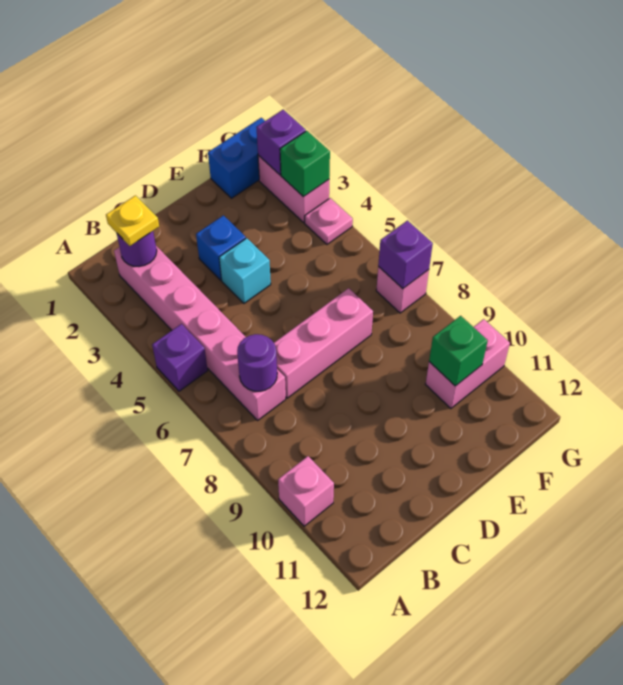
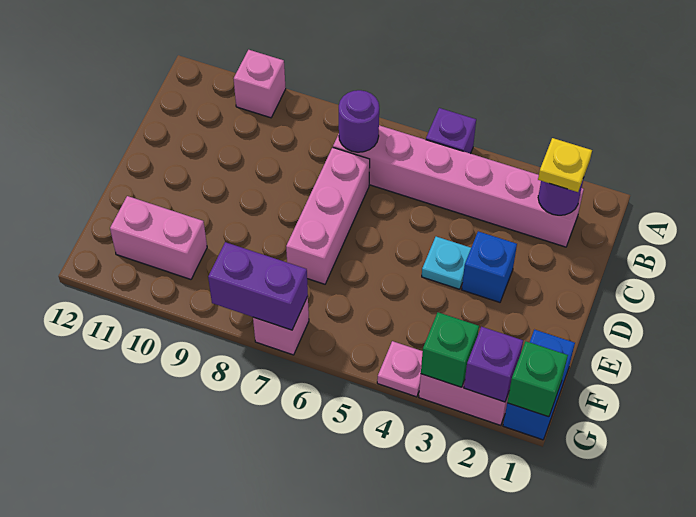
cyan brick D4 level 1 -> cyan plate D4 level 1
pink brick F10:G10 level 1 -> pink brick F10:F11 level 1
green brick F10 level 2 -> green brick G1 level 2
purple brick G7 level 2 -> purple brick G7:G8 level 2

